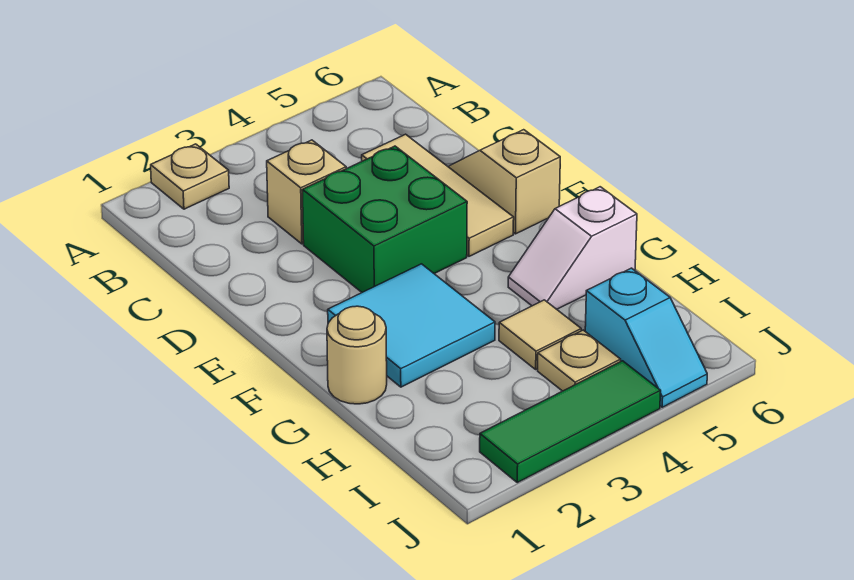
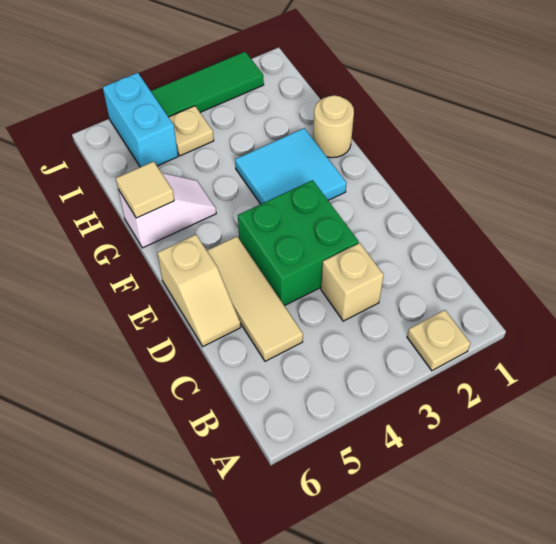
tan tile H4 level 1 -> tan tile G6 level 2
cyan slope I5:J5 level 1 top I -> cyan brick I5:J5 level 1

